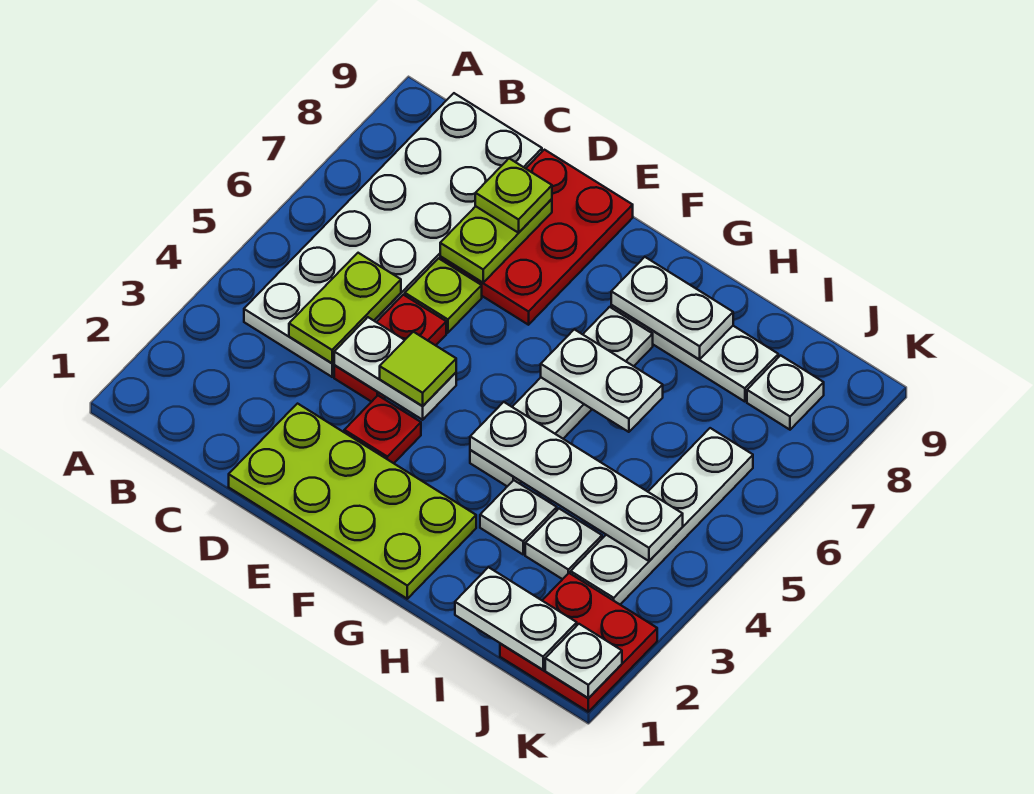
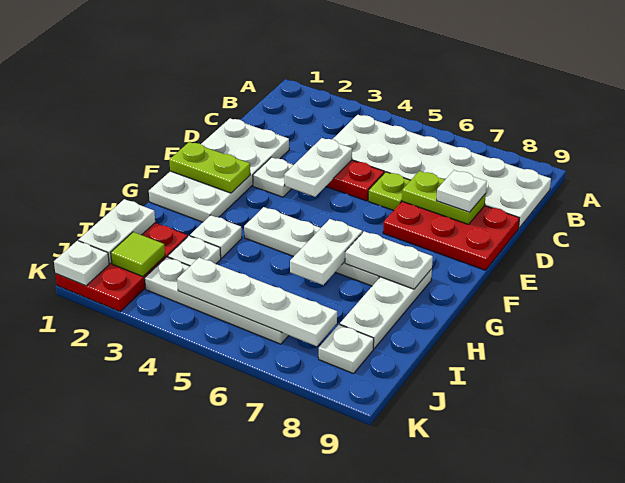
lime plate C4:C5 level 2 -> lime plate F1:F2 level 2
lime plate D1:G2 level 1 -> white plate D1:G2 level 1
lime plate D8 level 3 -> white plate D8 level 3
red plate E3 level 1 -> white plate E3 level 1
lime tile E4 level 3 -> lime tile J2 level 2
white plate G4:J4 level 2 -> white plate J4:J7 level 2
white plate G8:H8 level 2 -> white plate G7:G8 level 2
red plate J1:K2 level 1 -> red plate I1:K2 level 1

